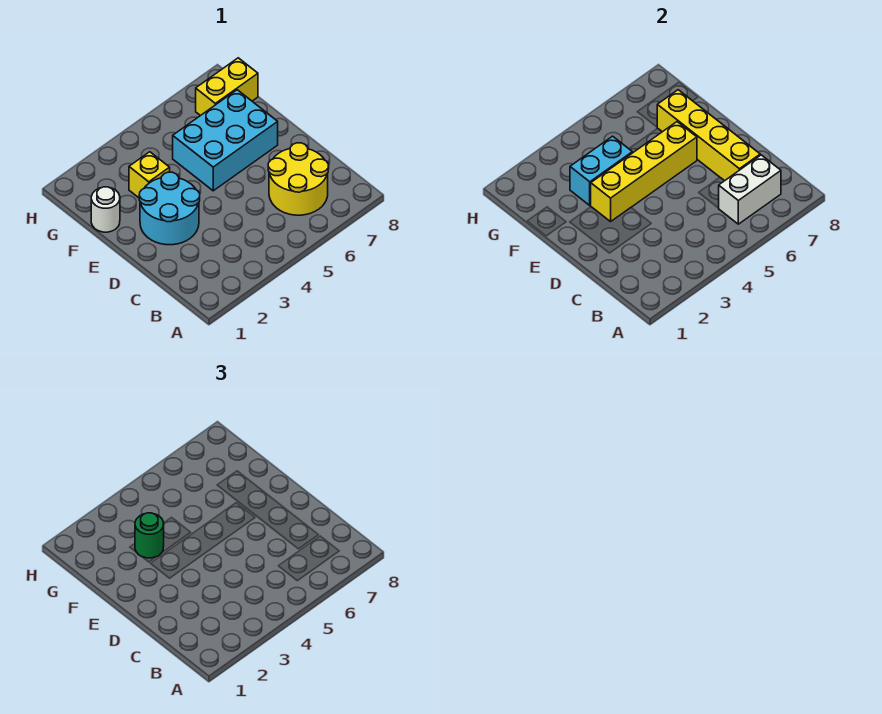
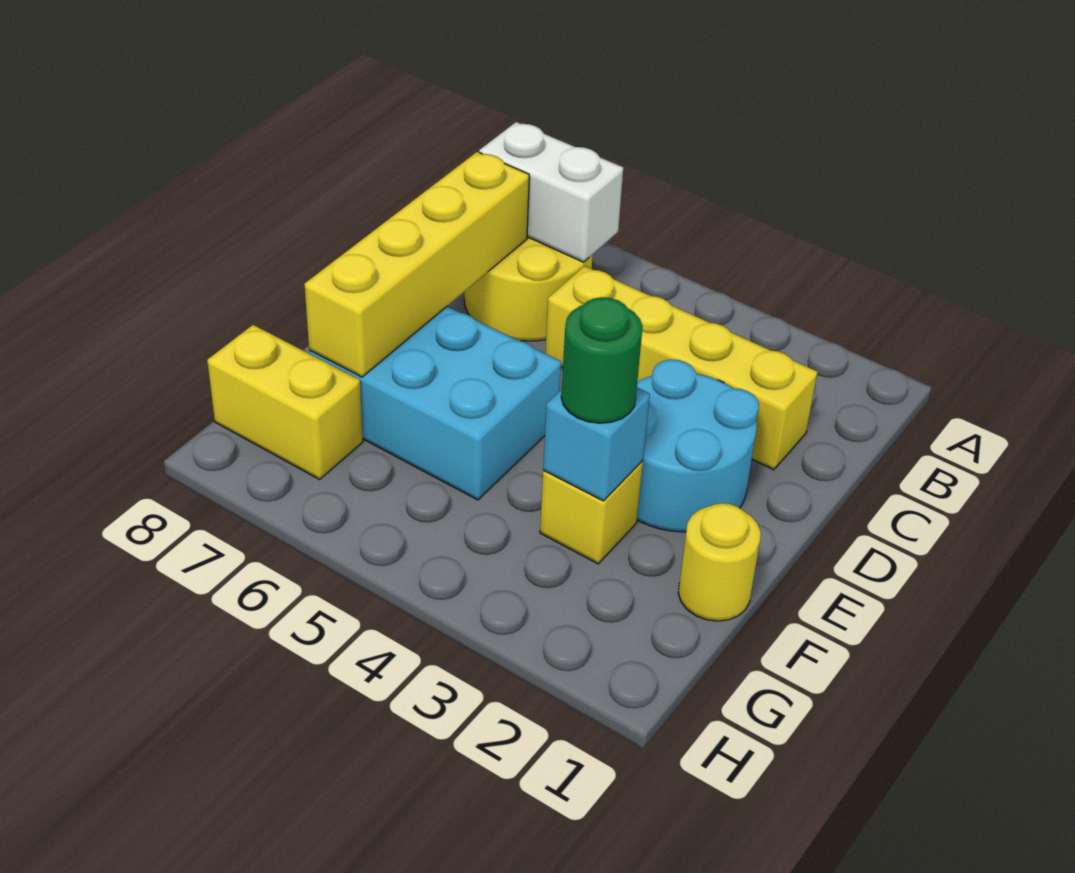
yellow brick E3:E6 level 2 -> yellow brick C2:C5 level 1
white round brick F1 level 1 -> yellow round brick F1 level 1
cyan brick F3:F4 level 2 -> cyan brick F3 level 2

